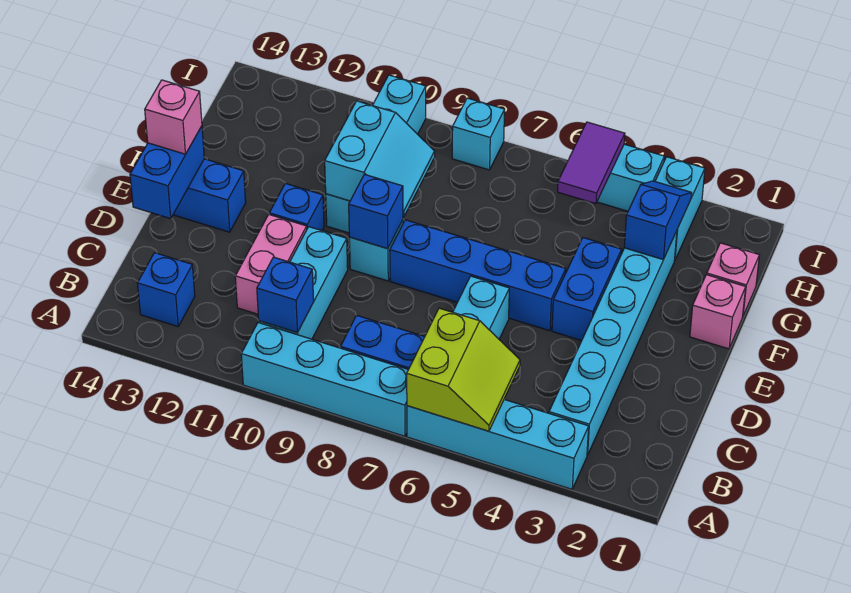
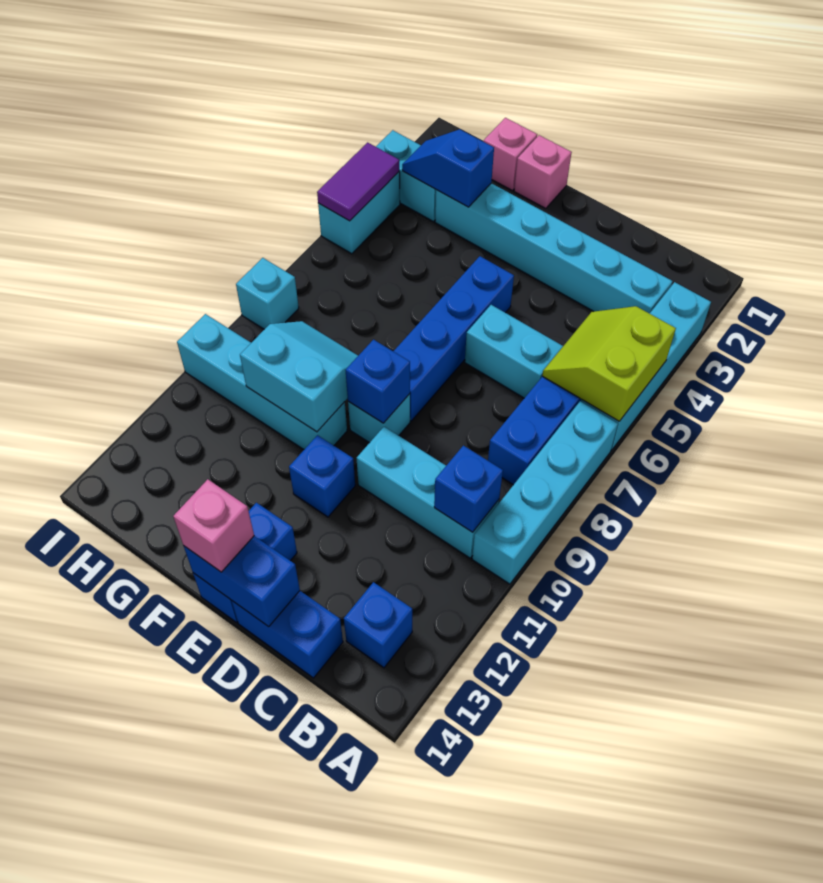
lime slope A5:B6 level 2 top 6 -> lime slope A5:B6 level 2 top A
pink brick C11:D11 level 1 -> none
blue brick E4:F4 level 1 -> blue brick C14:D14 level 1
purple tile H5:I5 level 2 -> purple tile I4:I5 level 2

